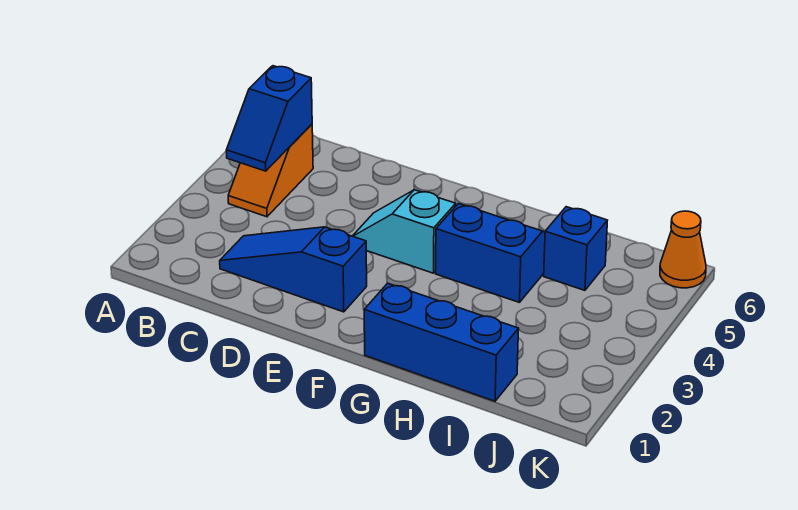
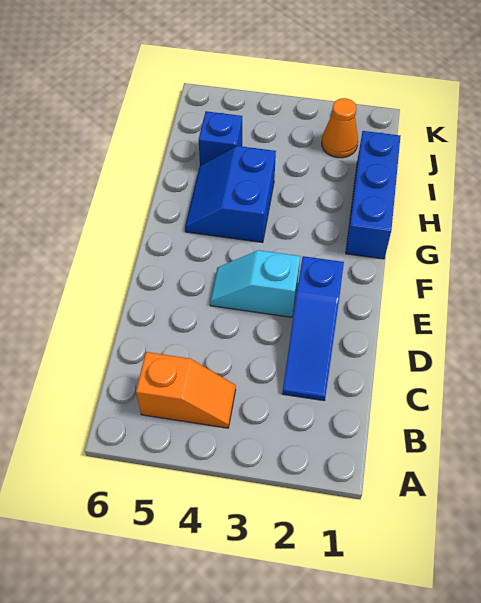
blue slope B4:B5 level 2 top 5 -> none
cyan slope E4:F4 level 1 top F -> cyan slope E3:E4 level 1 top 3
orange cone K6 level 1 -> orange cone J2 level 1

